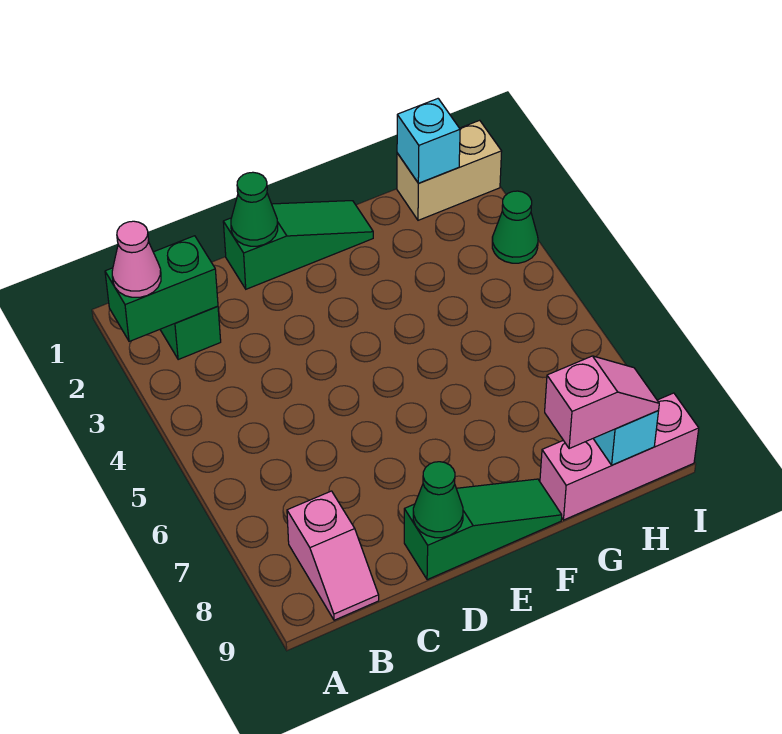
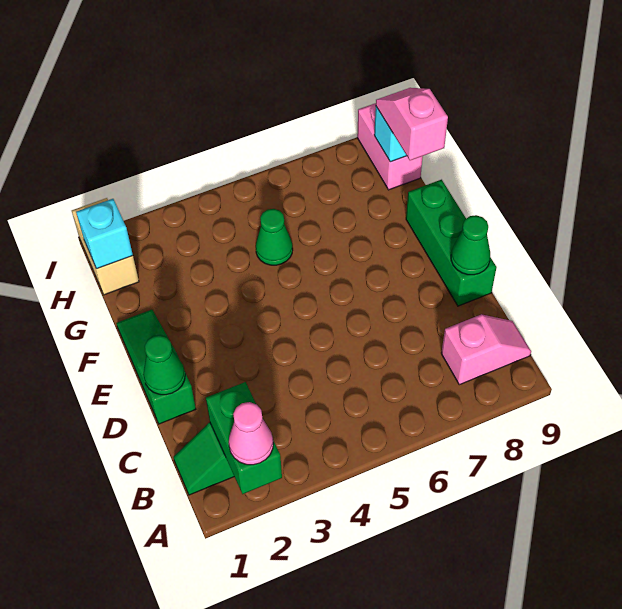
green slope D9:F9 level 1 top D -> green brick D9:F9 level 1
pink brick G9:I9 level 1 -> pink brick H9:I9 level 1
green cone I3 level 1 -> green cone G5 level 1

